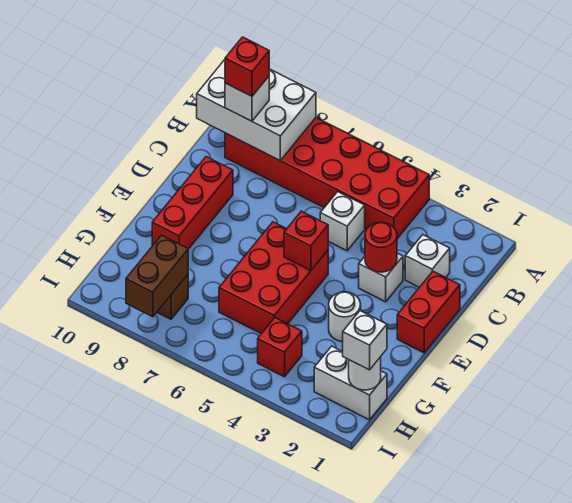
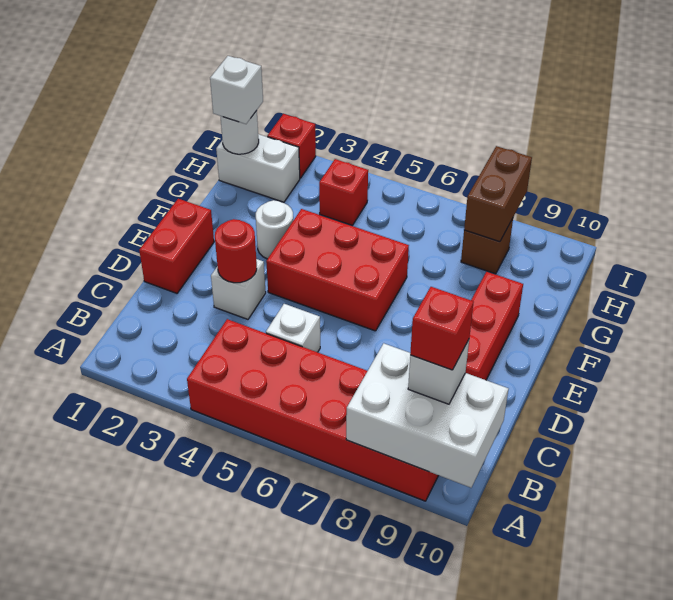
white brick C2 level 1 -> none
red brick E5:G6 level 1 -> red brick E4:F6 level 1
red brick E5 level 2 -> red brick I2 level 1

